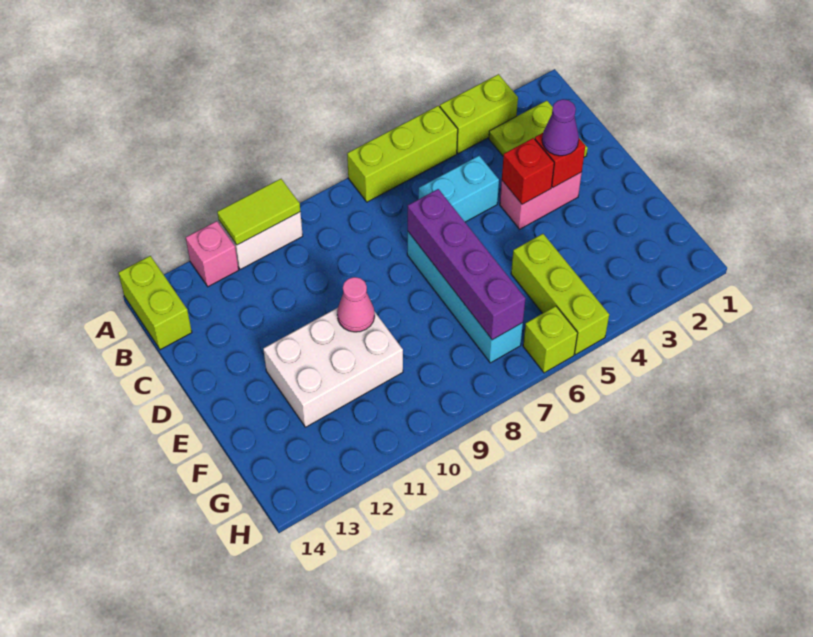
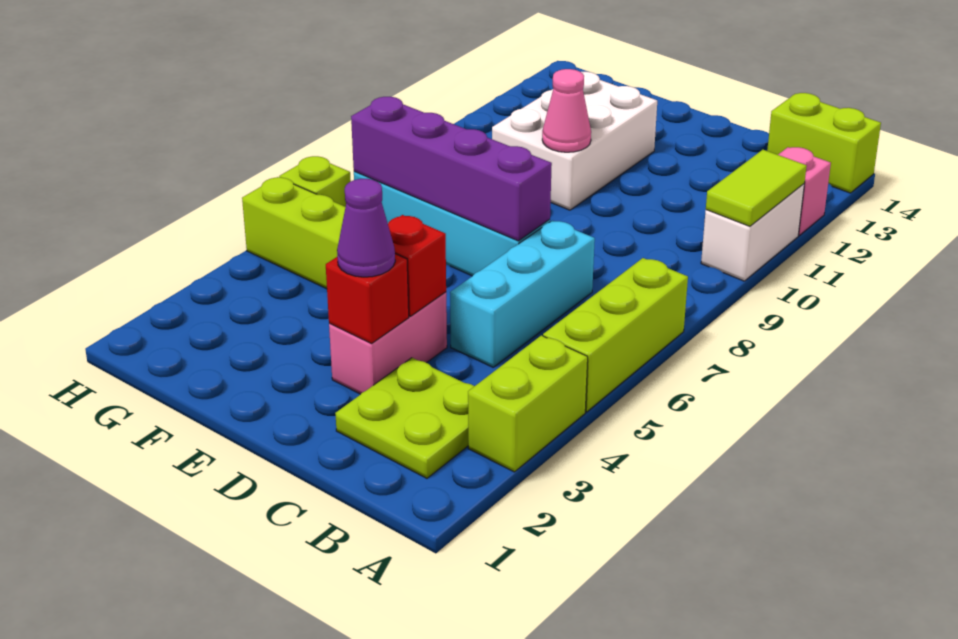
cyan brick C5:C6 level 1 -> cyan brick C5:C7 level 1

